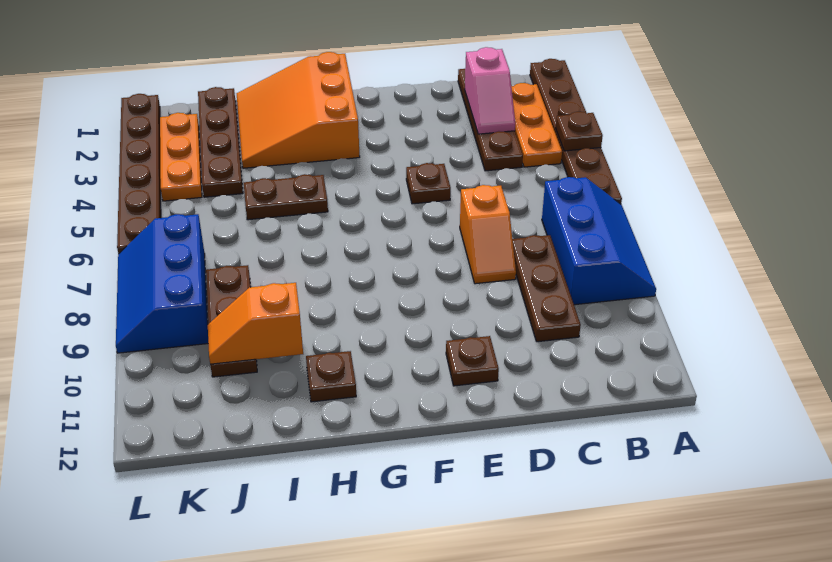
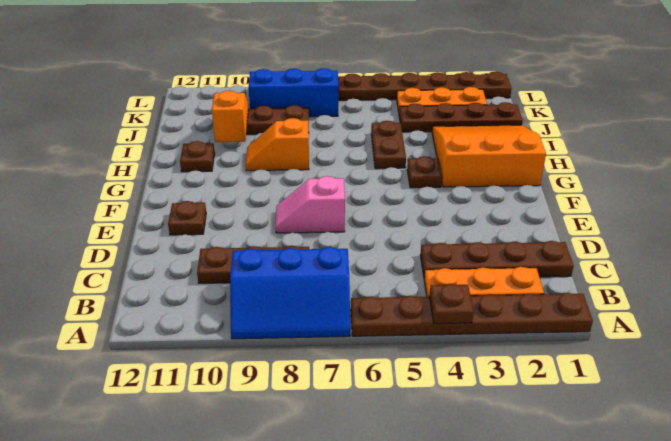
pink slope C2:C3 level 2 top 2 -> pink slope E7:E8 level 1 top 7
orange slope D7:D8 level 1 top 7 -> orange slope H8:H9 level 1 top 8
brown plate E5 level 1 -> brown plate G4 level 1

